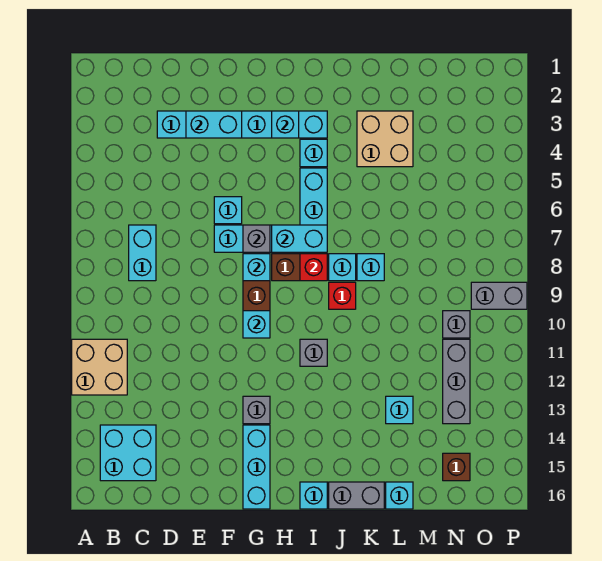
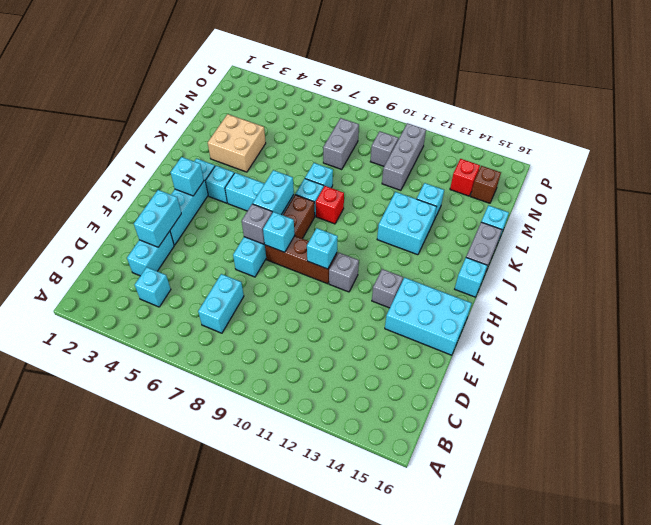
tan brick A11:B12 level 1 -> none
cyan brick B14:C15 level 1 -> cyan brick J12:K13 level 1
cyan brick C7:C8 level 1 -> cyan brick C7:D7 level 1
cyan brick F6 level 1 -> cyan brick C4 level 1
cyan brick G14:G16 level 1 -> cyan brick F14:G16 level 1
red brick I8 level 2 -> red brick N14 level 1
grey brick I11 level 1 -> grey brick G11 level 1
grey brick N11:N13 level 1 -> grey brick M11:O11 level 1
grey brick O9:P9 level 1 -> grey brick M8:N8 level 1

